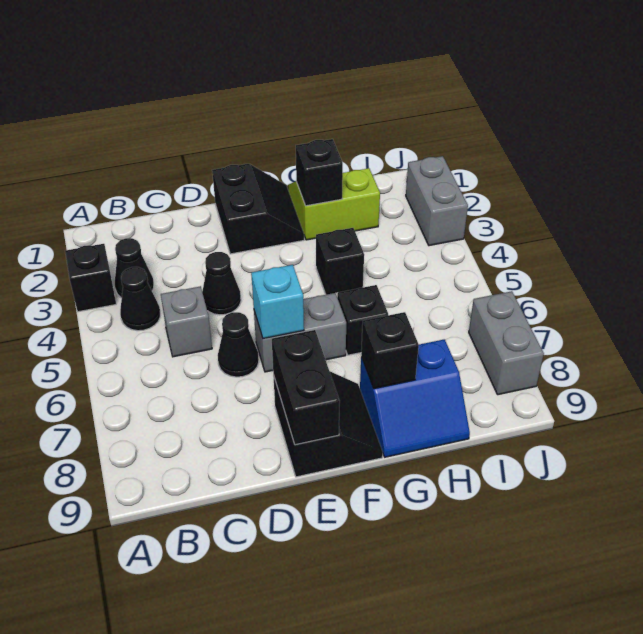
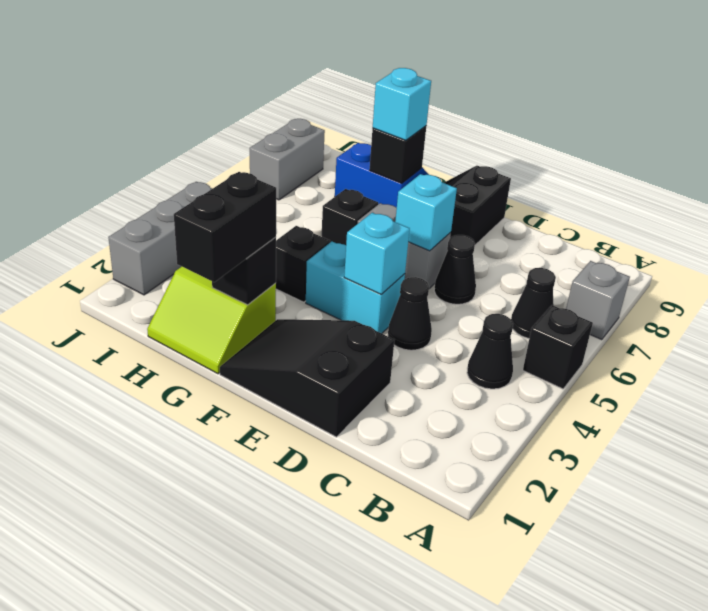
black brick A3 level 1 -> black brick A5 level 1
black cone B3 level 1 -> black cone B6 level 1
grey brick C5 level 1 -> grey brick A7 level 1
black slope E1:F2 level 1 top E -> black slope D1:F2 level 1 top D
none -> cyan brick E4:F4 level 1
none -> cyan brick E4 level 2
black brick E8:E9 level 2 -> black brick G1:G2 level 3
none -> cyan brick G8 level 3
grey brick J2:J3 level 1 -> grey brick J2:J4 level 1

